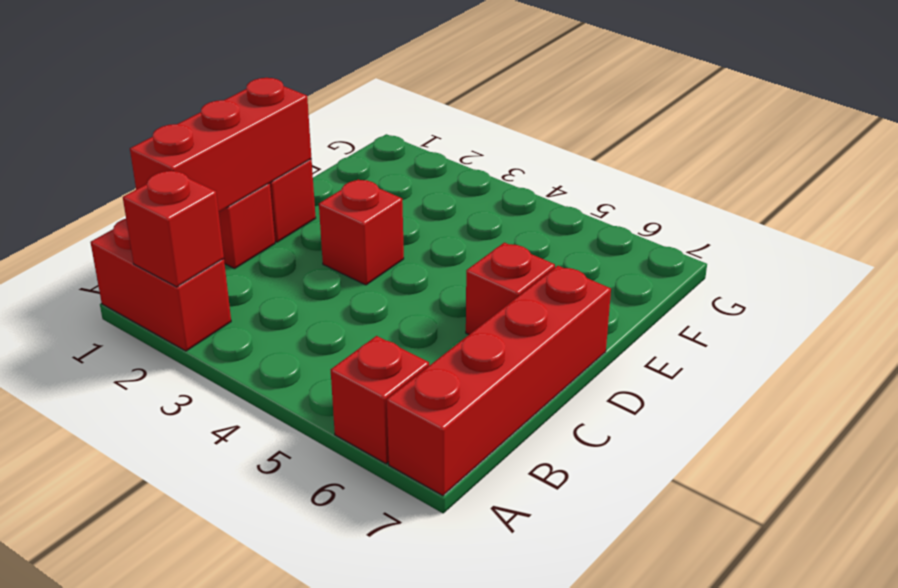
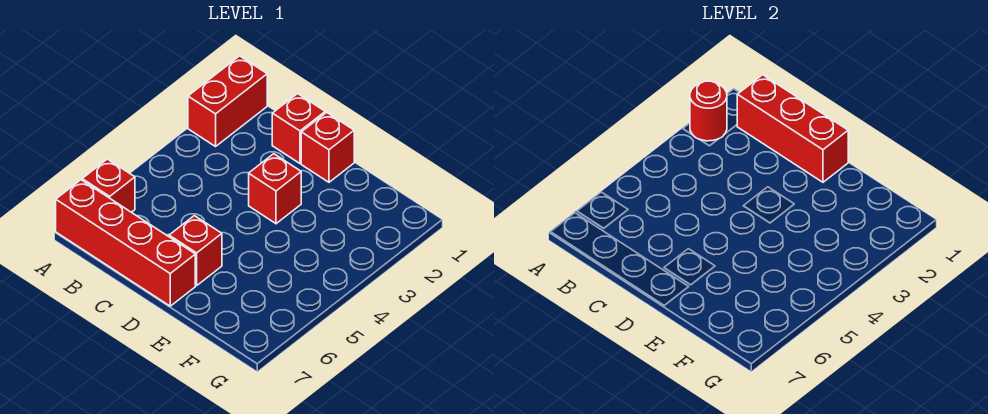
red brick A2 level 2 -> red round brick A2 level 2

